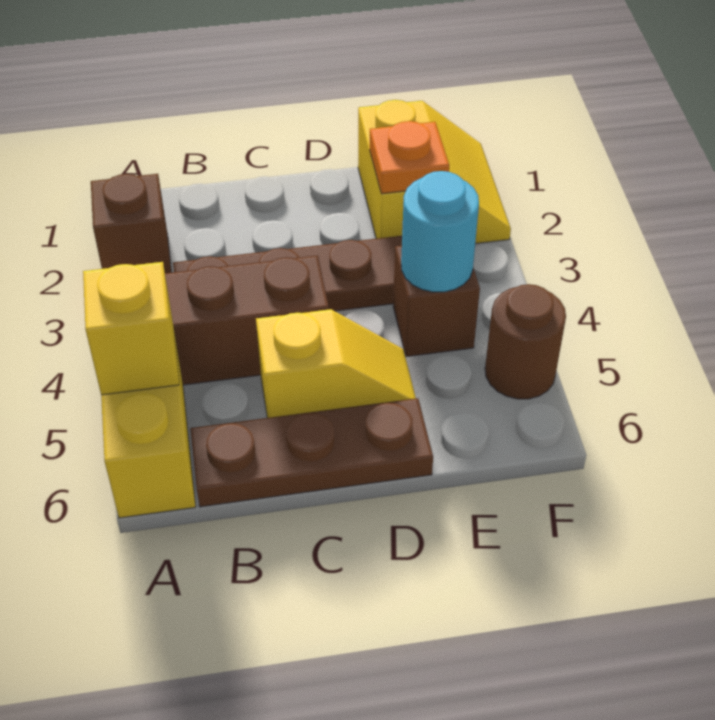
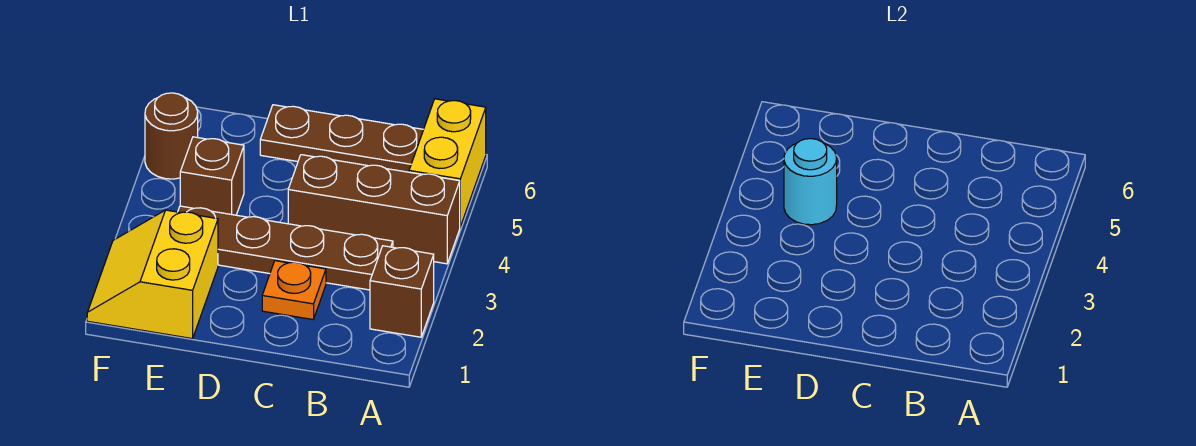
yellow brick A5 level 2 -> none
yellow slope C5:D5 level 1 top C -> none
orange plate E2 level 2 -> orange plate C2 level 1

